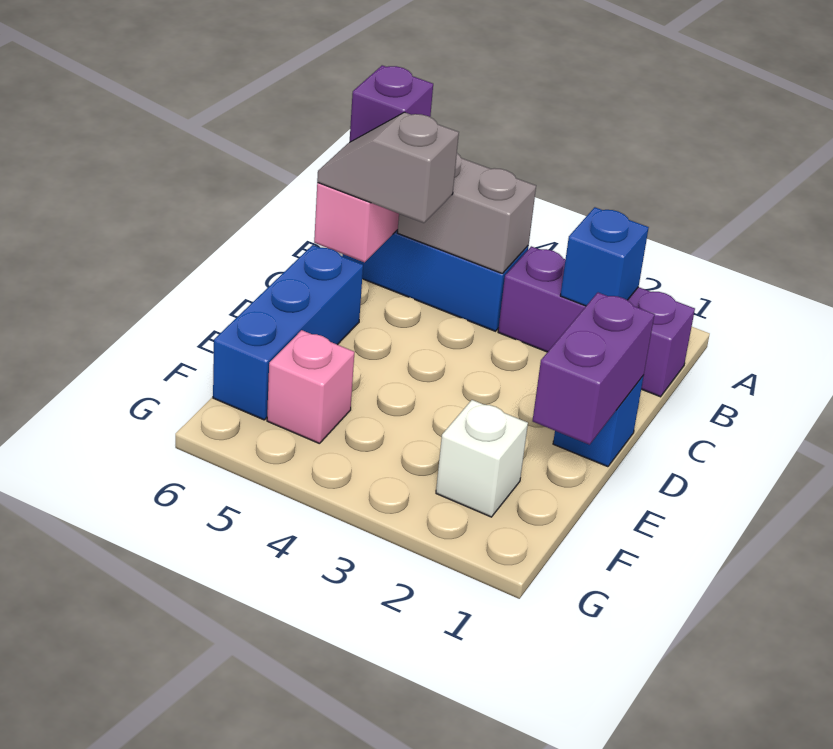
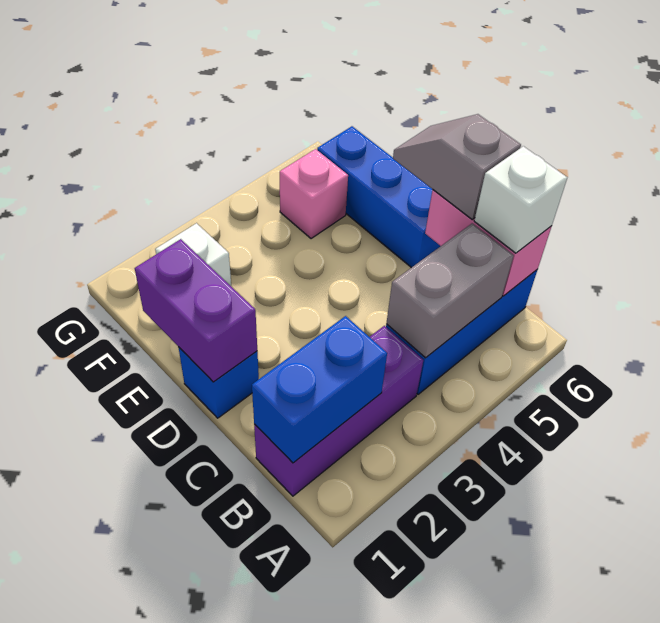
blue brick B2 level 2 -> blue brick B1:B2 level 2
purple brick B6 level 3 -> white brick B6 level 3
grey slope C5:C6 level 3 top 5 -> grey slope C6:D6 level 3 top C

